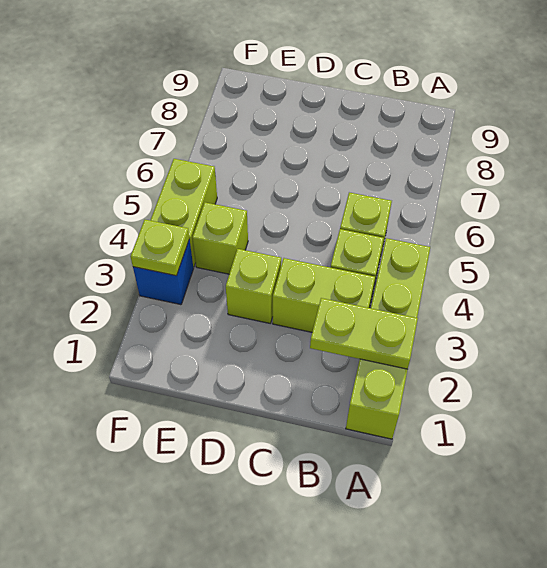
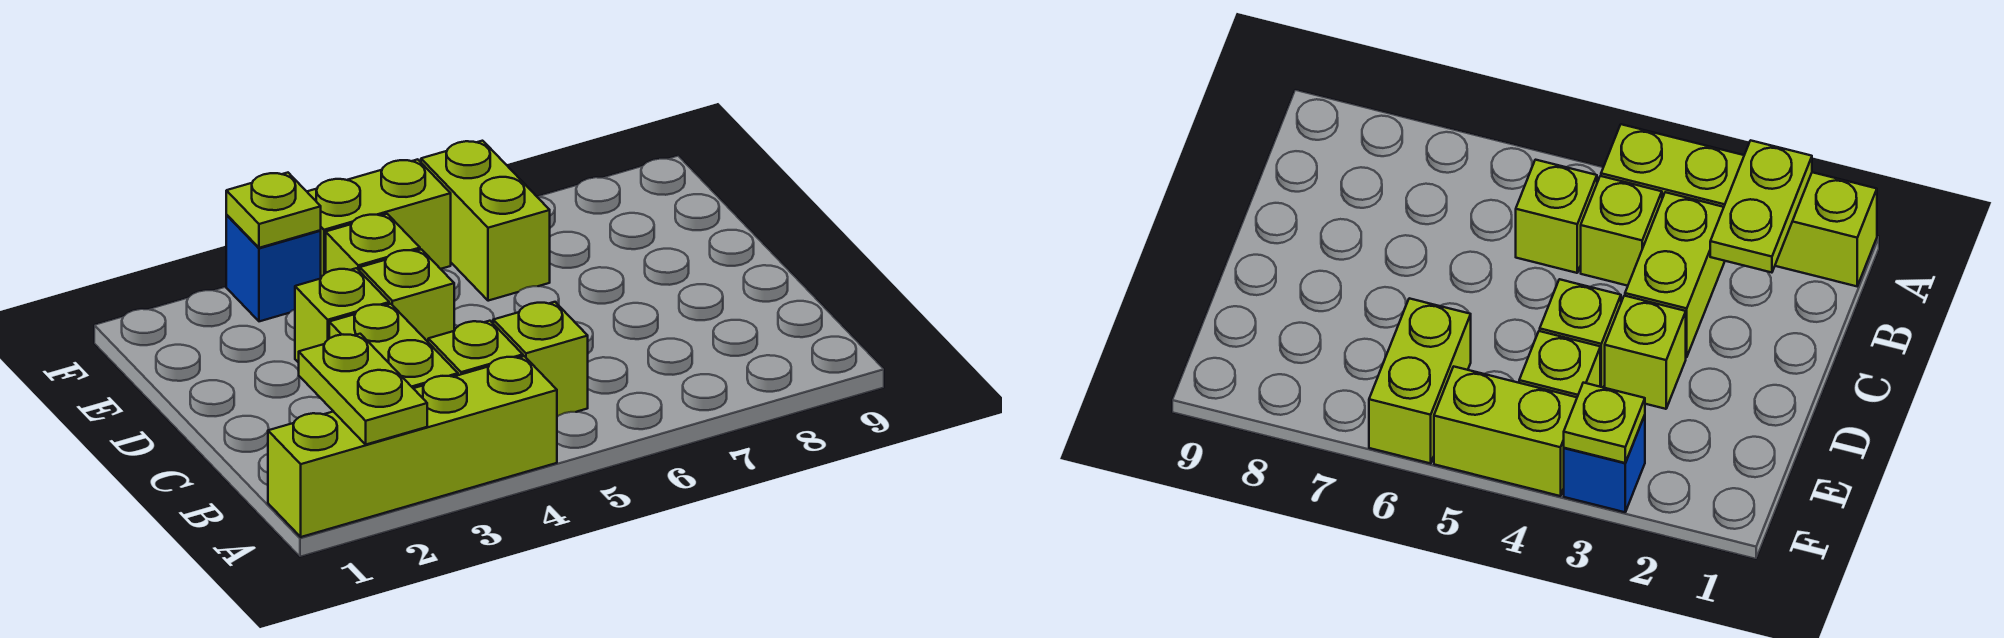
none -> lime brick D4 level 1
none -> lime brick E6:F6 level 1

